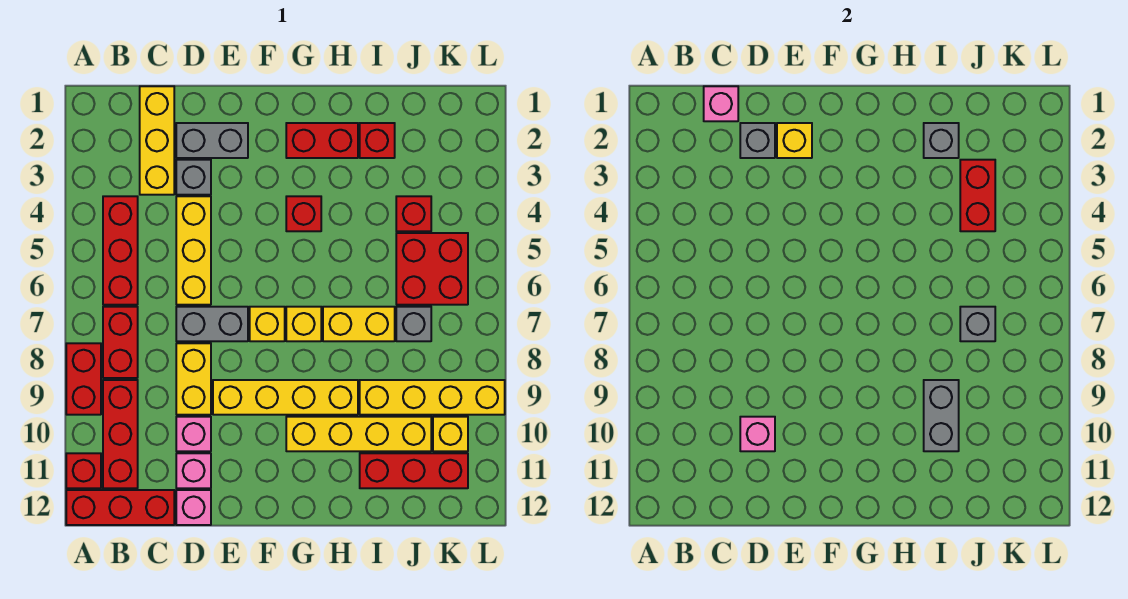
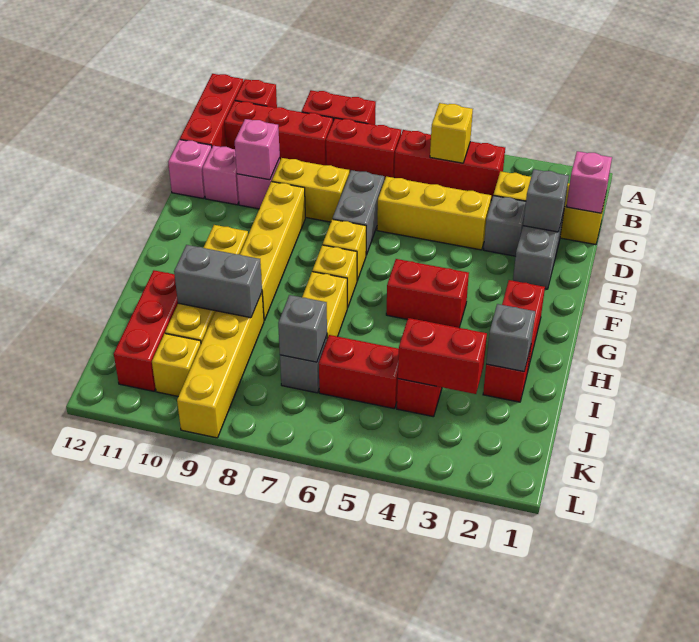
yellow brick E2 level 2 -> yellow brick B5 level 2
red brick G4 level 1 -> red brick G4:G5 level 1
red brick J5:K6 level 1 -> red brick J5:J6 level 1

